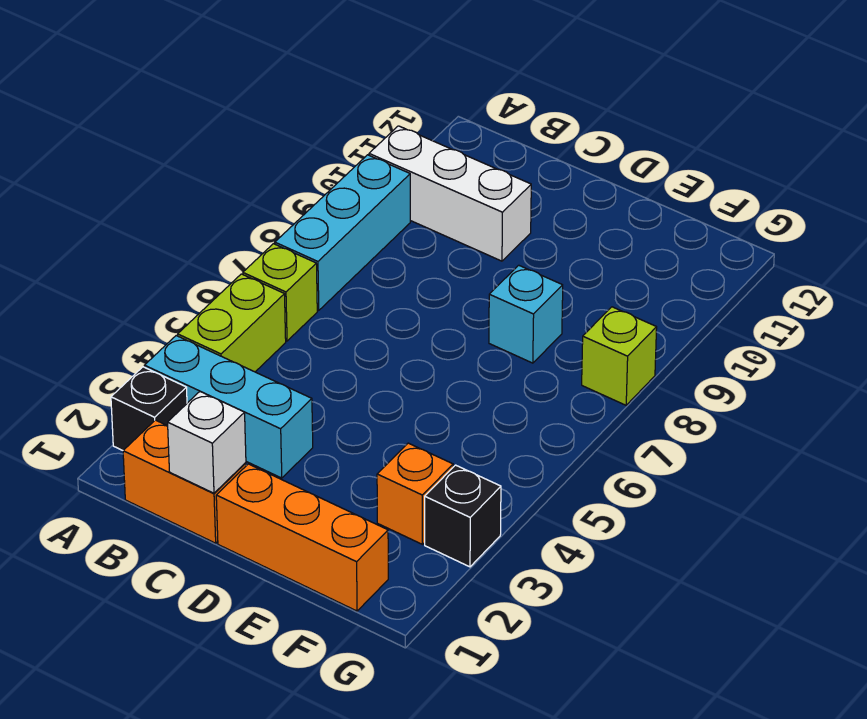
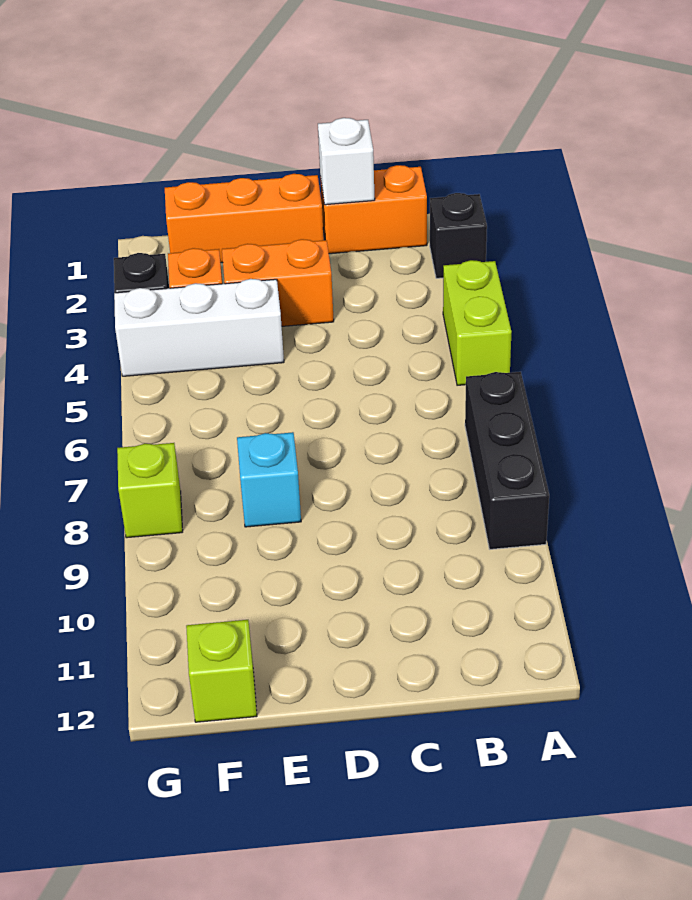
cyan brick A3:C3 level 1 -> none
lime brick A6 level 1 -> lime brick F12 level 1
cyan brick A7:A9 level 1 -> black brick A7:A9 level 1
white brick A10:C10 level 1 -> white brick E4:G4 level 1
none -> orange brick D3:E3 level 1

